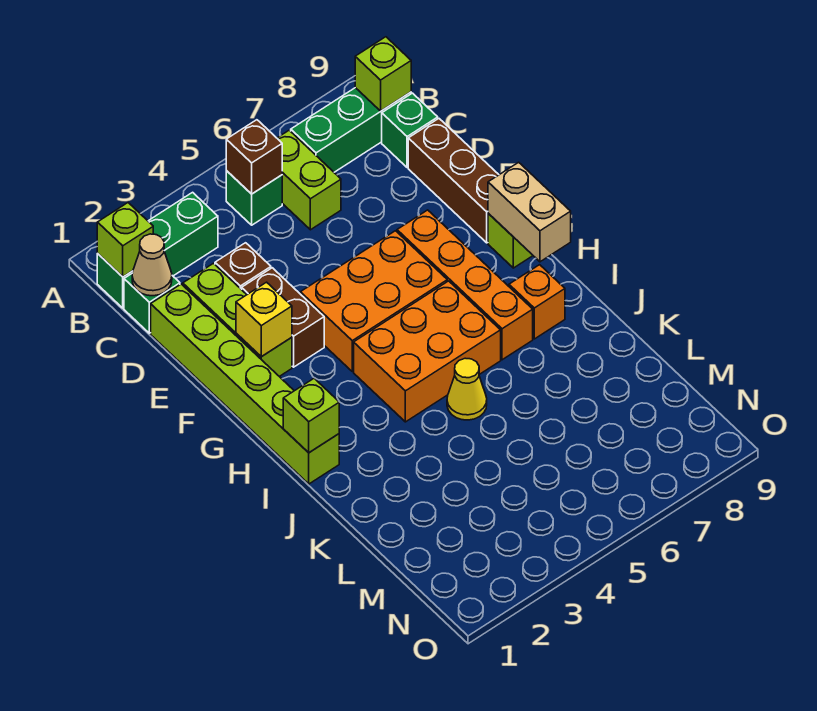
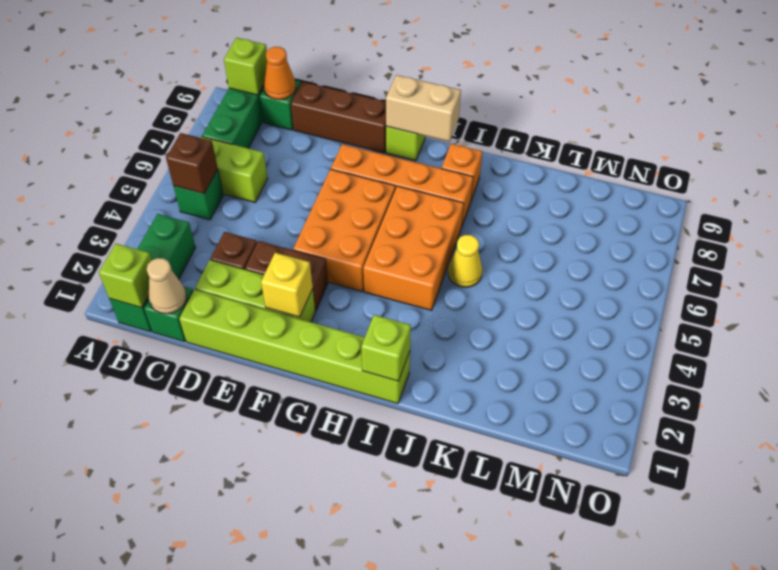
none -> orange cone C9 level 2

